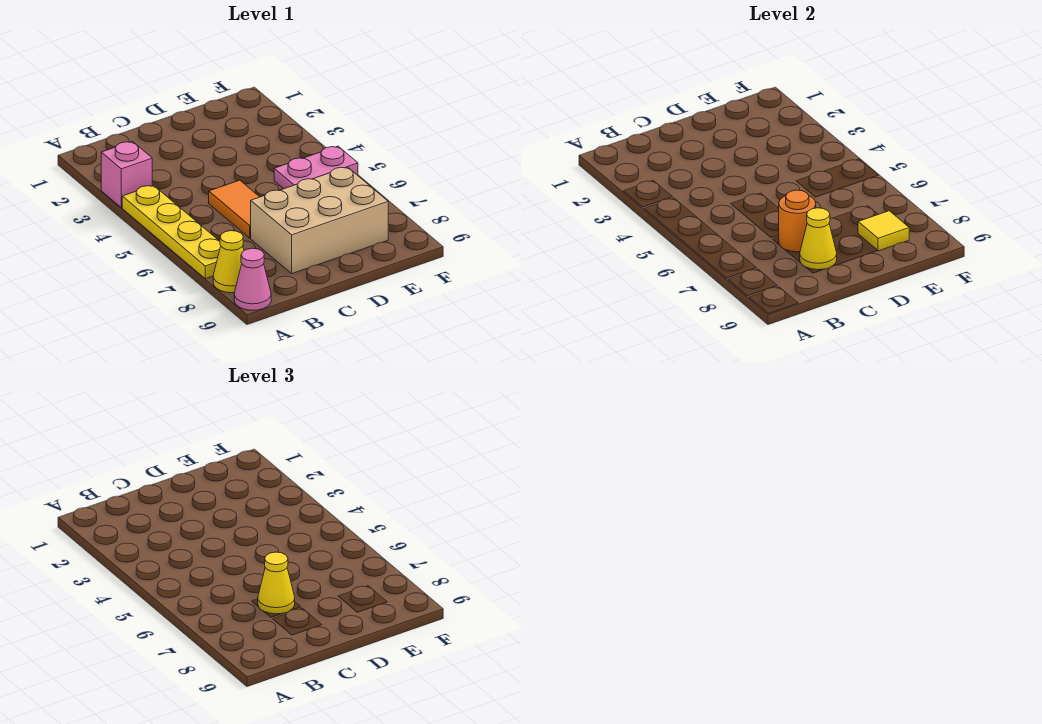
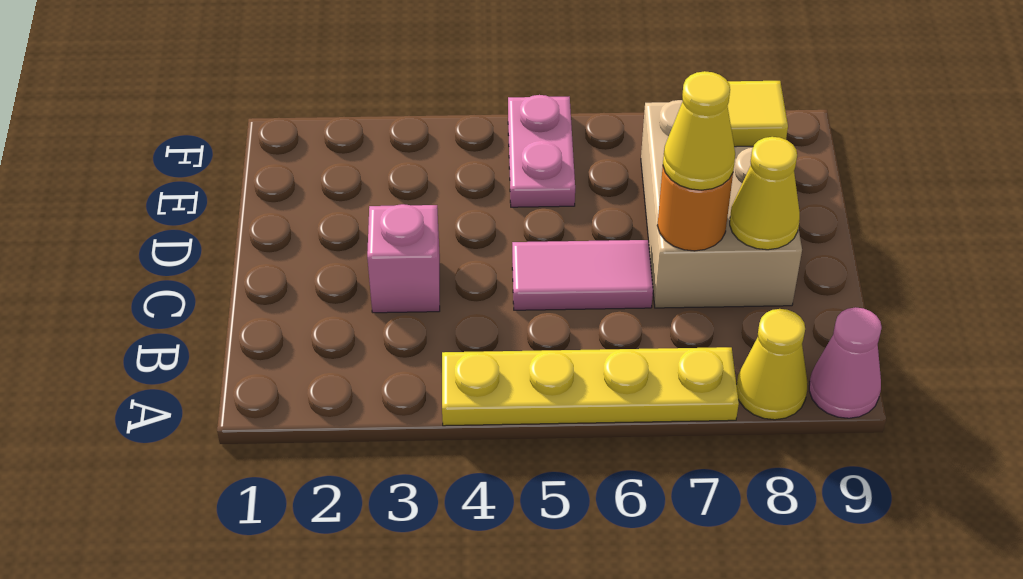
pink brick A3 level 1 -> pink brick C3 level 1
orange tile C5:C6 level 1 -> pink tile C5:C6 level 1

